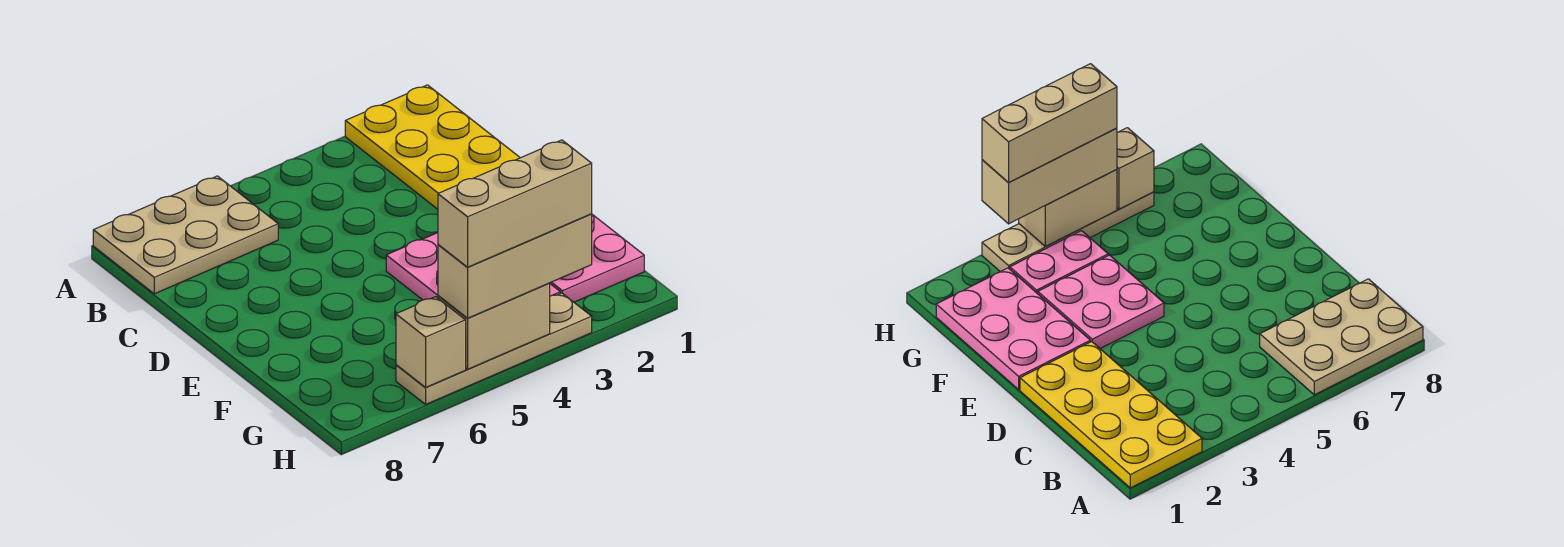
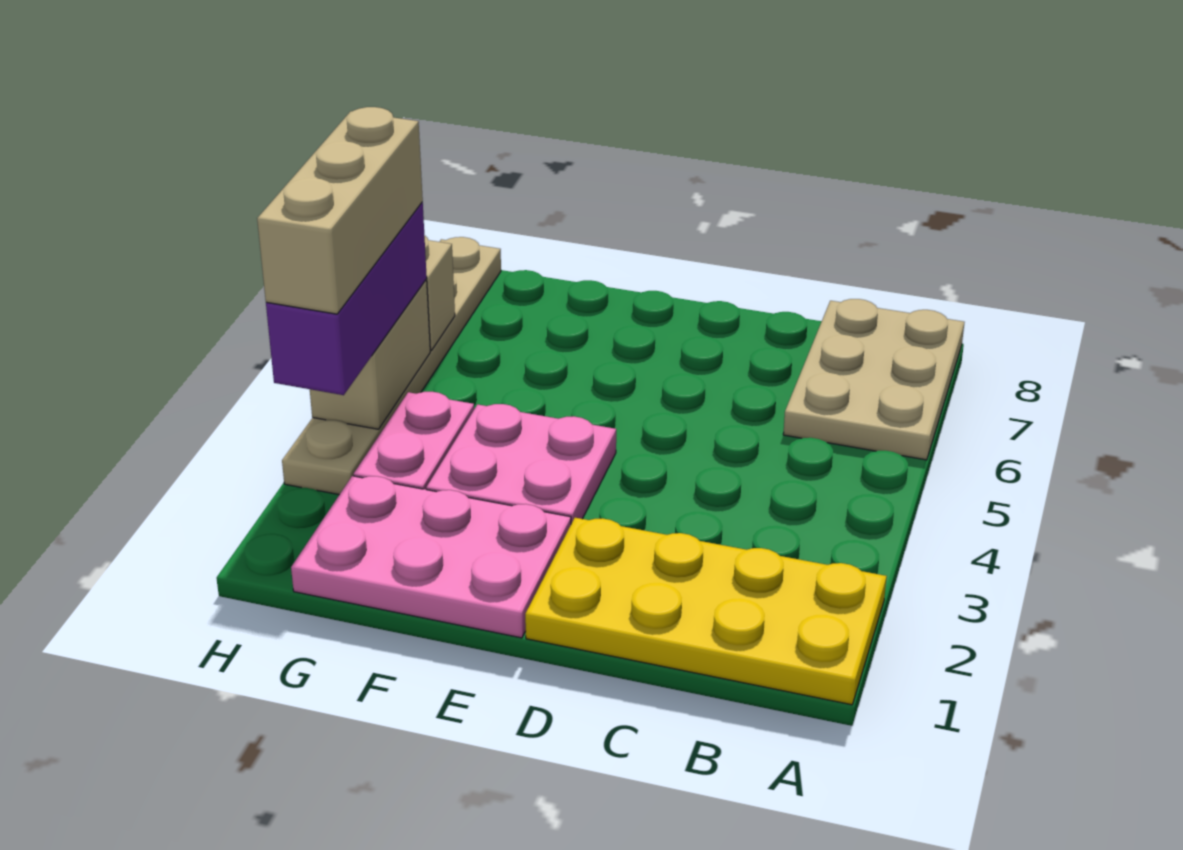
tan plate H3:H6 level 1 -> tan plate H3:H8 level 1
tan brick H3:H5 level 3 -> purple brick H3:H5 level 3

